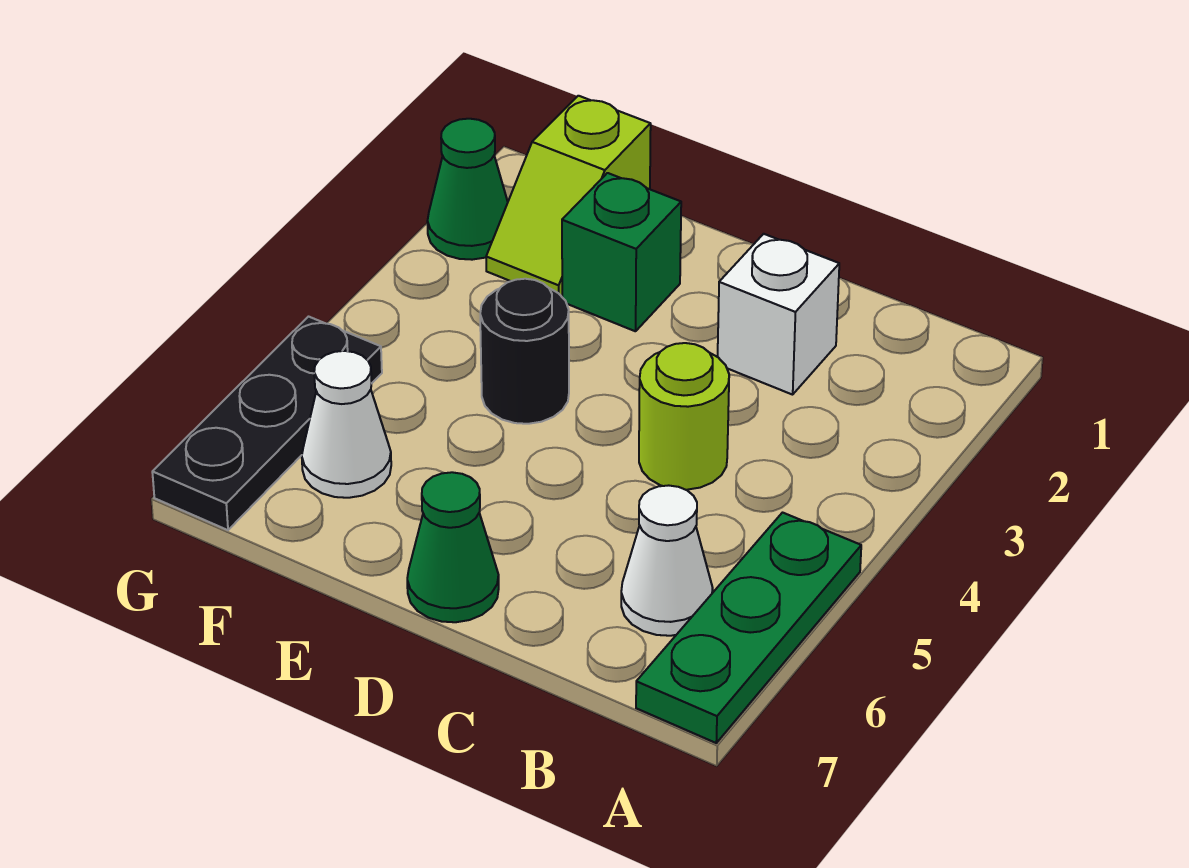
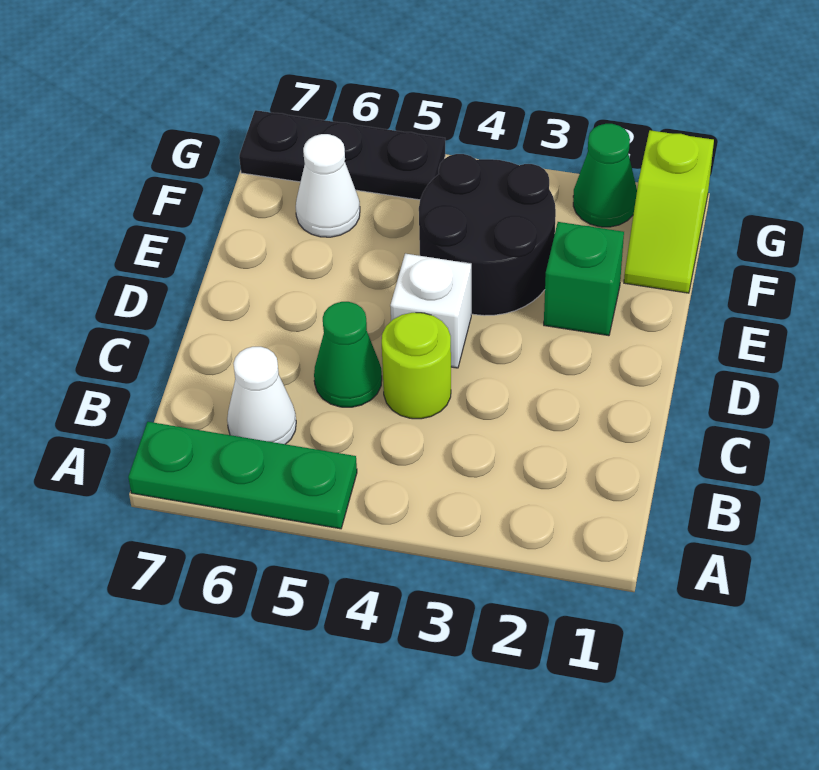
white brick C2 level 1 -> white brick D4 level 1
green cone D7 level 1 -> green cone C5 level 1
black round brick E4 level 1 -> black round brick E3:F4 level 1
lime slope F1:F2 level 1 top 1 -> lime slope F1:G1 level 1 top G

